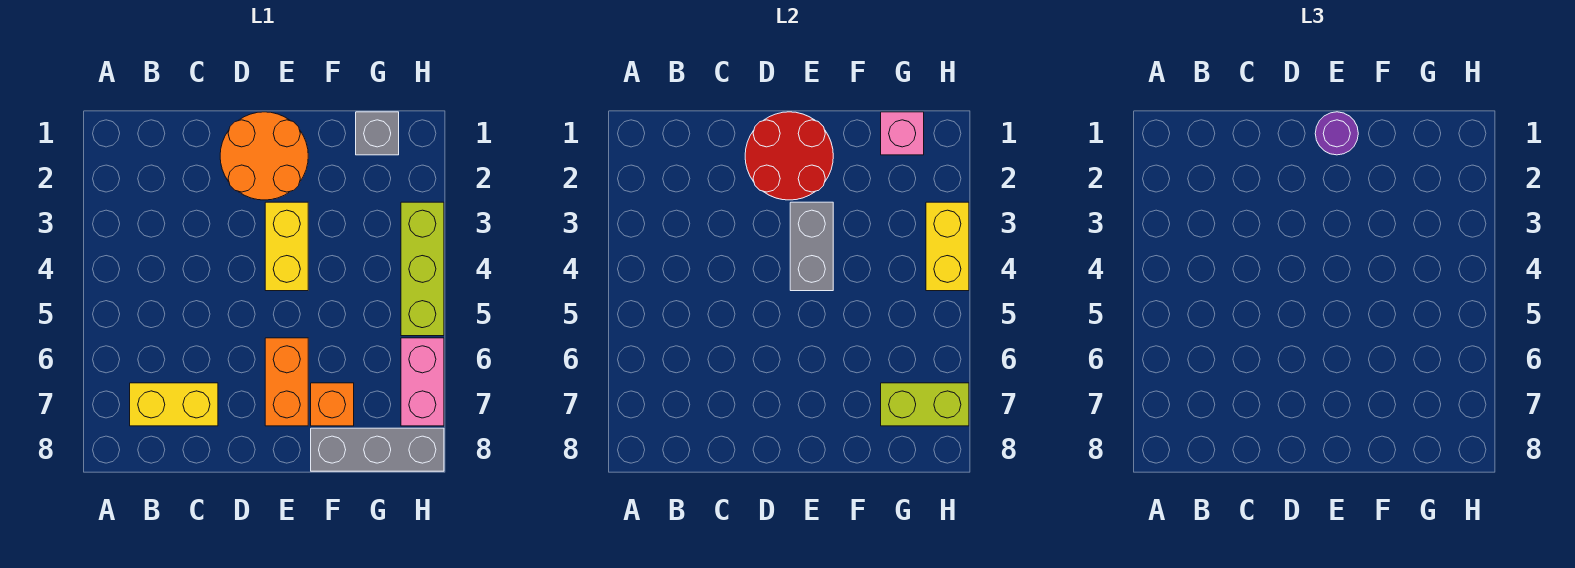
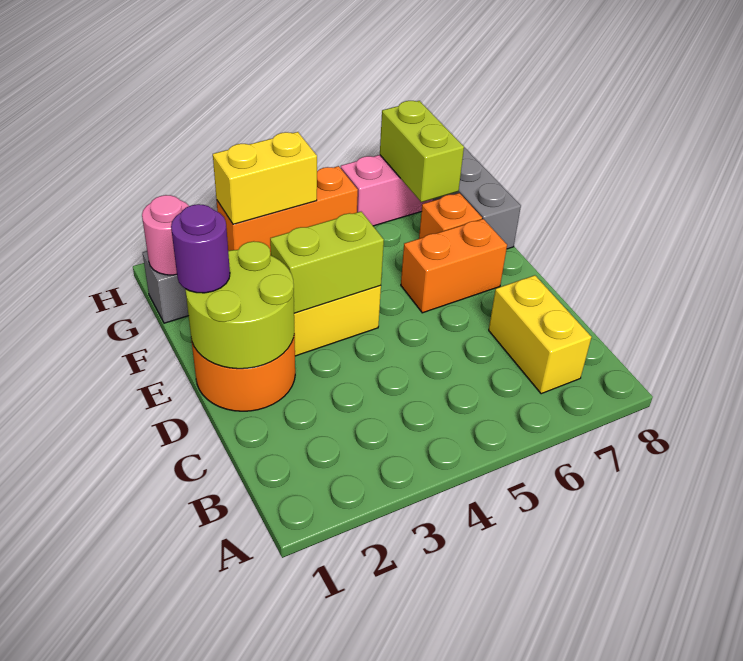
red round brick D1:E2 level 2 -> lime round brick D1:E2 level 2
grey brick E3:E4 level 2 -> lime brick E3:E4 level 2
pink brick G1 level 2 -> pink round brick G1 level 2
lime brick H3:H5 level 1 -> orange brick H3:H5 level 1

